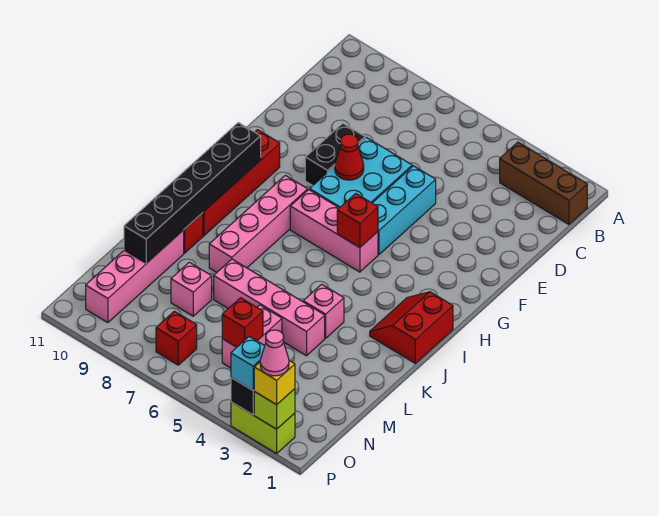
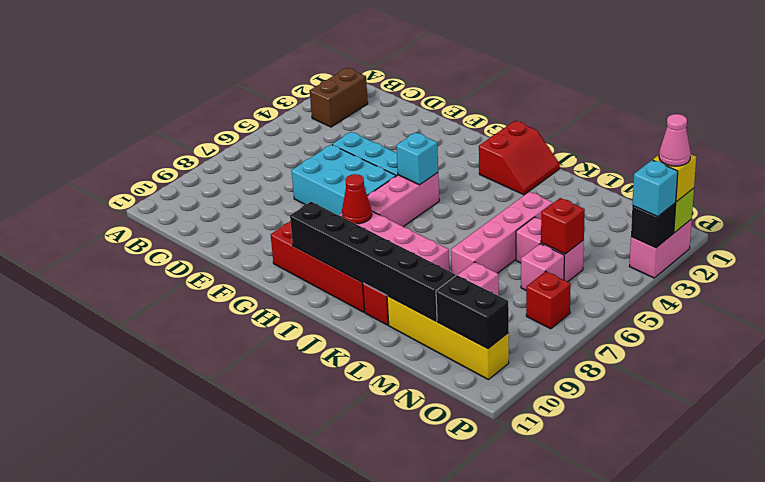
brown brick B1:B3 level 1 -> brown brick B2:B3 level 1
black brick E8:F8 level 1 -> black brick N10:O10 level 2
red cone F7 level 2 -> red cone H8 level 2
red brick H5 level 2 -> cyan brick H5 level 2
red slope I1:J2 level 1 top 1 -> red slope I1:J2 level 1 top I
pink brick K4 level 1 -> pink brick N6 level 1
pink brick L10:O10 level 1 -> yellow brick L10:O10 level 1
lime brick P2:P3 level 1 -> pink brick P2:P3 level 1

